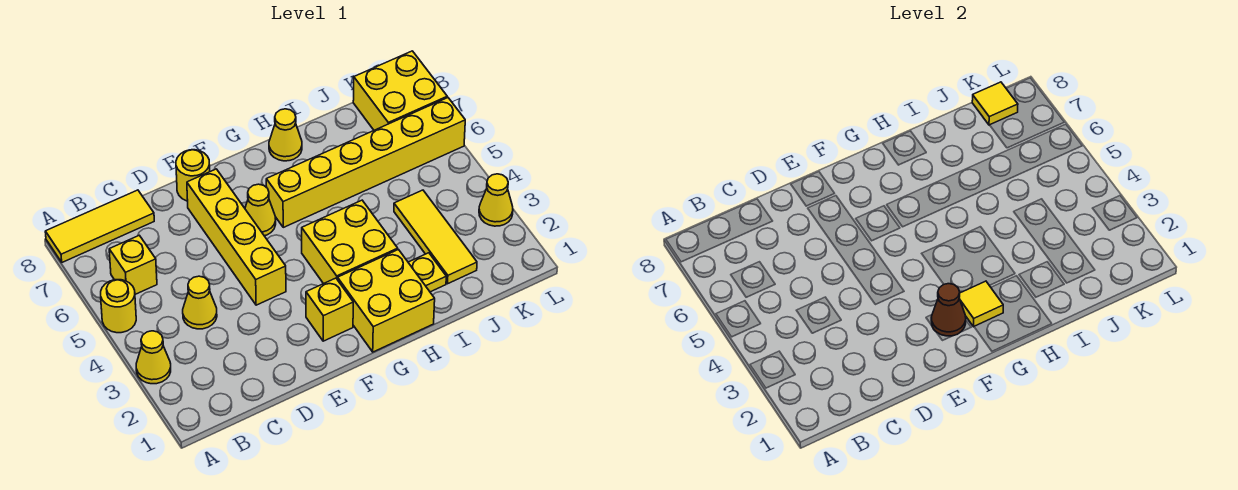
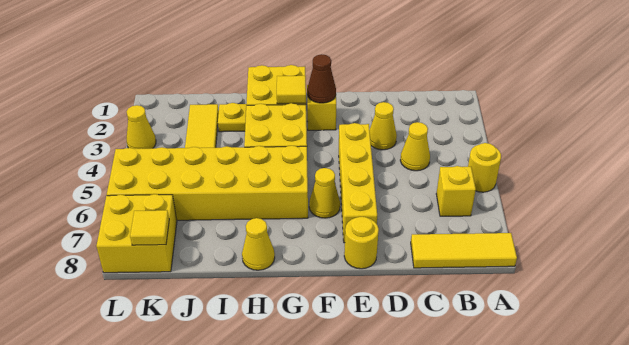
yellow cone A3 level 1 -> yellow cone D3 level 1
yellow brick G6:L6 level 1 -> yellow brick G5:L6 level 1

